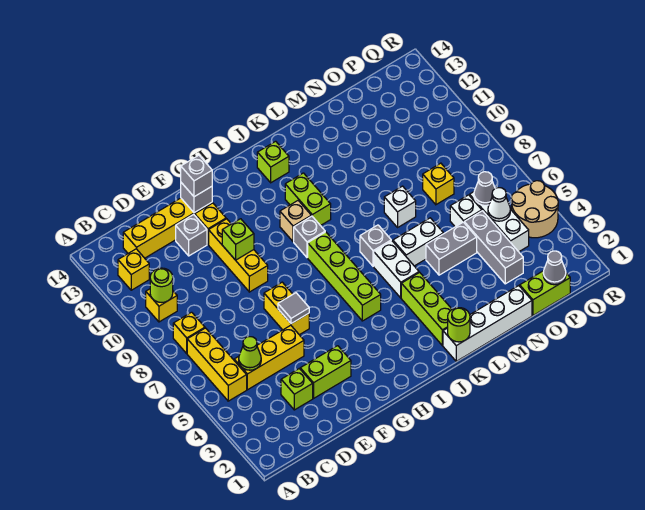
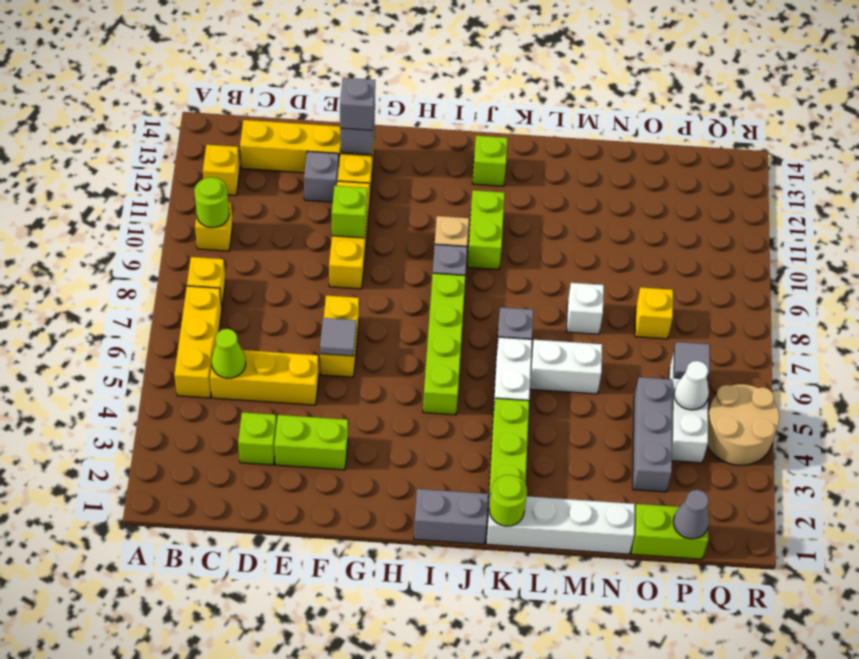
grey brick M5:N5 level 1 -> grey brick I1:J1 level 1
white brick O6 level 1 -> none
grey cone P6 level 2 -> grey tile P6 level 2

